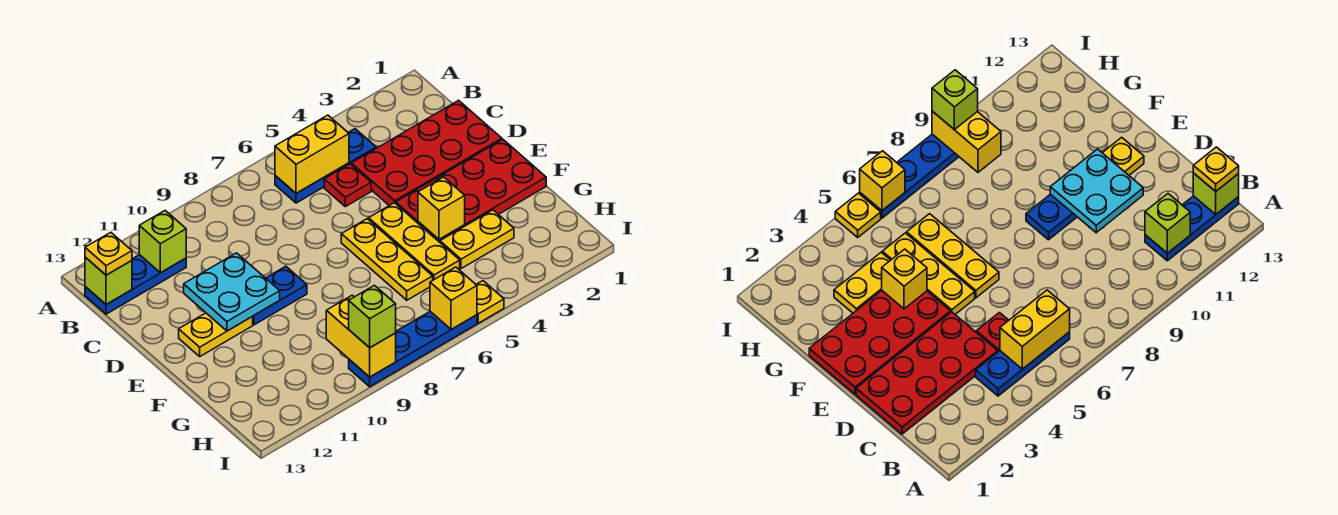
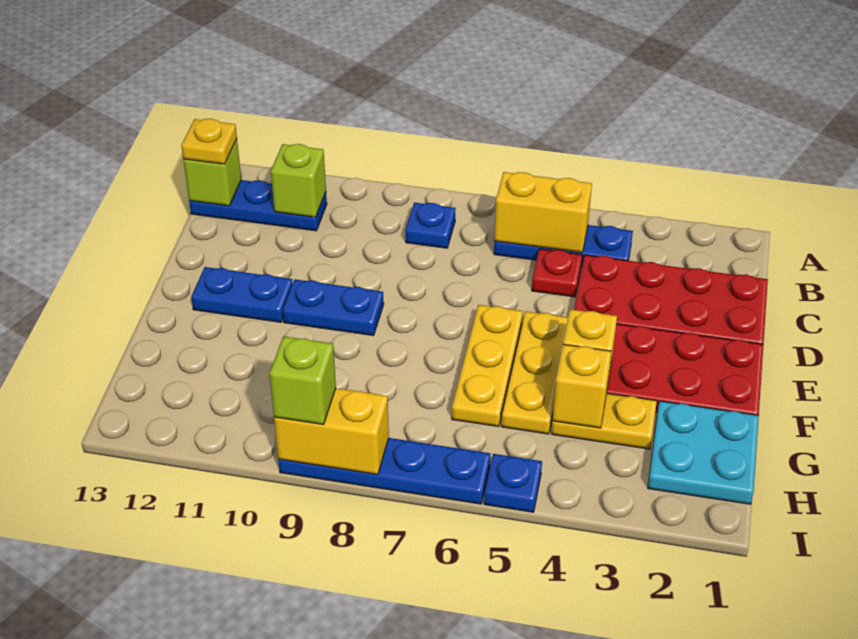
none -> blue plate B8 level 1
cyan plate D10:E11 level 2 -> cyan plate G1:H2 level 1
yellow plate E11:E12 level 1 -> blue plate E11:E12 level 1
yellow brick H9:I9 level 2 -> yellow brick I8:I9 level 2
yellow plate I5 level 1 -> blue plate I5 level 1
yellow brick I6 level 2 -> yellow brick G4 level 2

